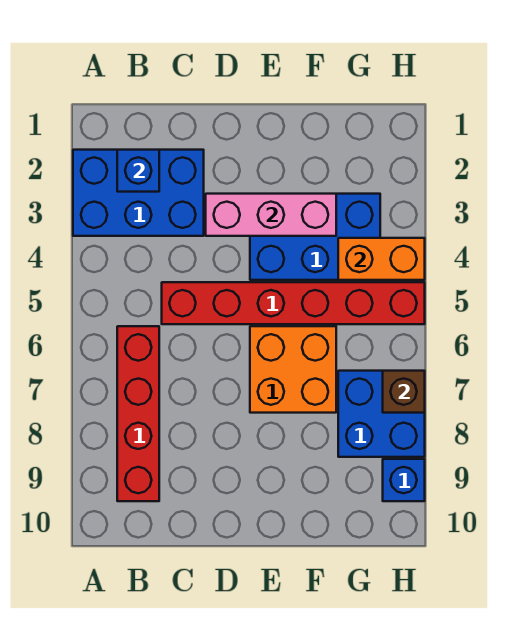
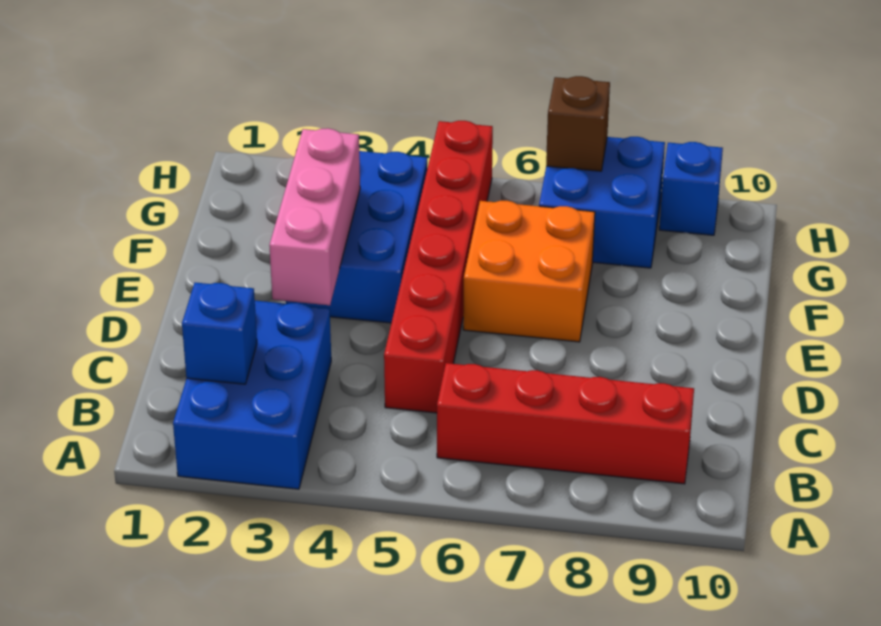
orange brick G4:H4 level 2 -> none

